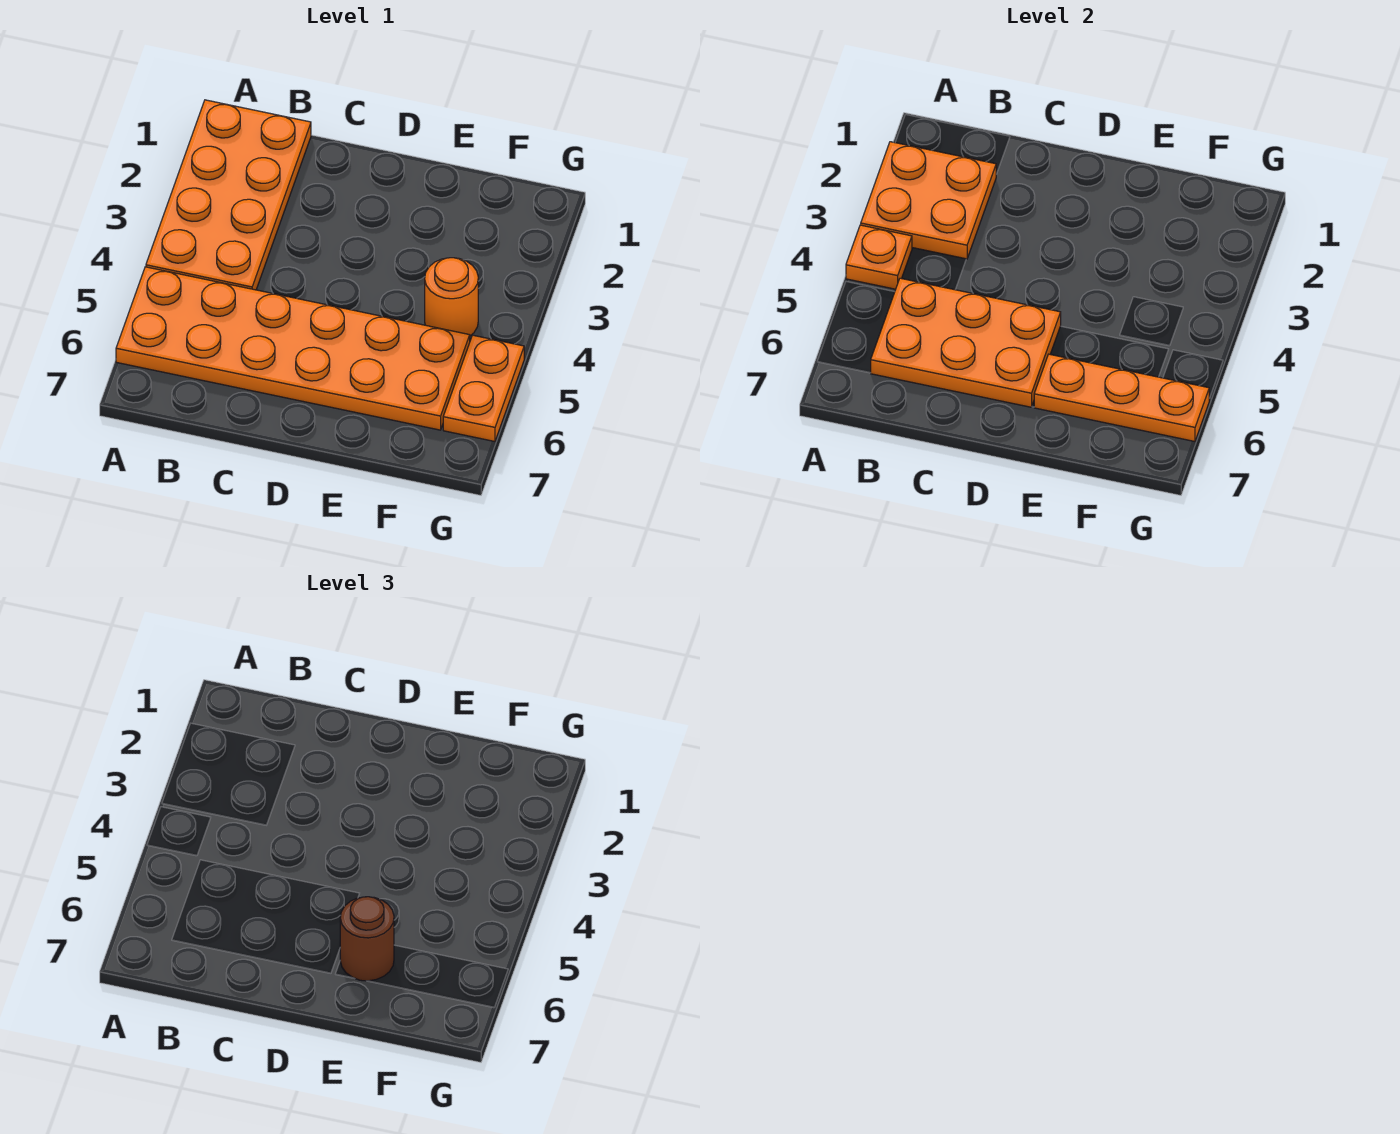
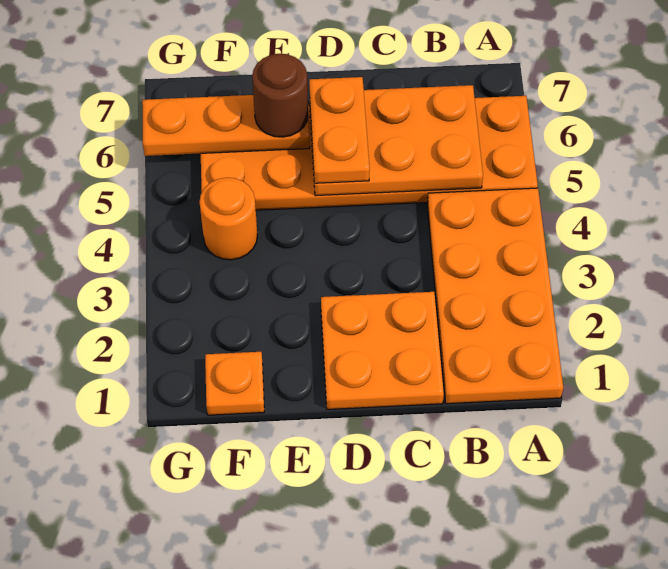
orange plate A2:B3 level 2 -> orange plate C1:D2 level 1
orange plate A4 level 2 -> orange plate F1 level 1
orange plate G5:G6 level 1 -> orange plate D5:D6 level 3

